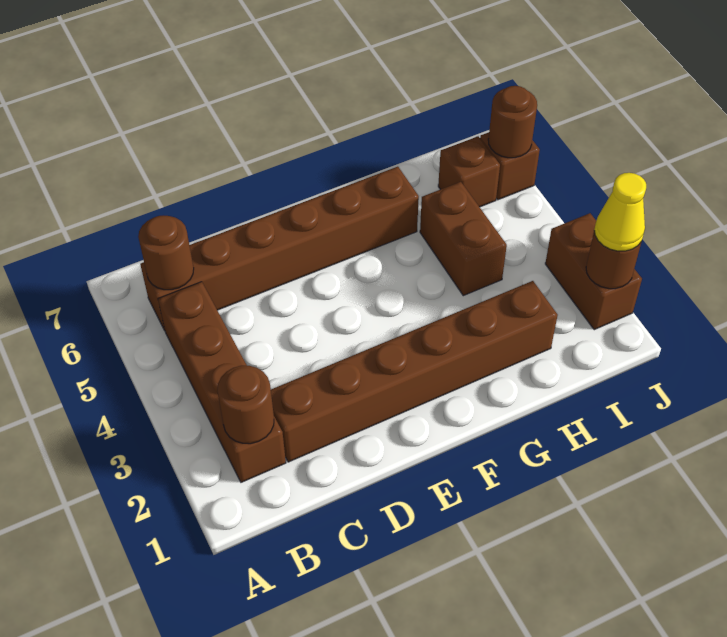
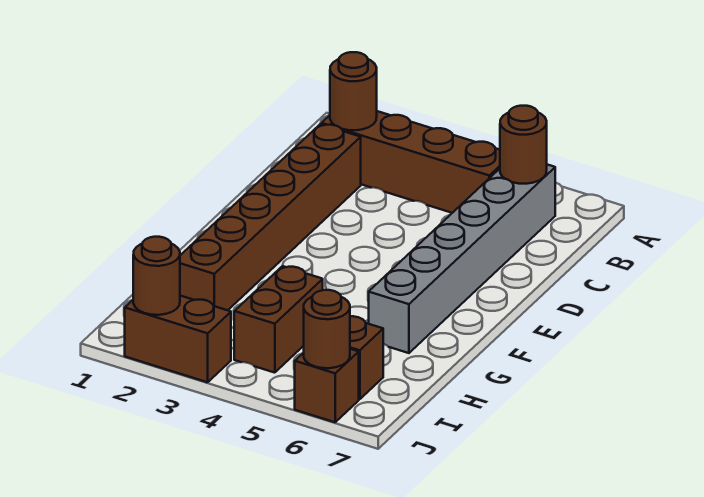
brown brick B6:G6 level 1 -> grey brick B6:G6 level 1
brown brick H4:H5 level 1 -> brown brick H4:I4 level 1
yellow cone J2 level 3 -> none

